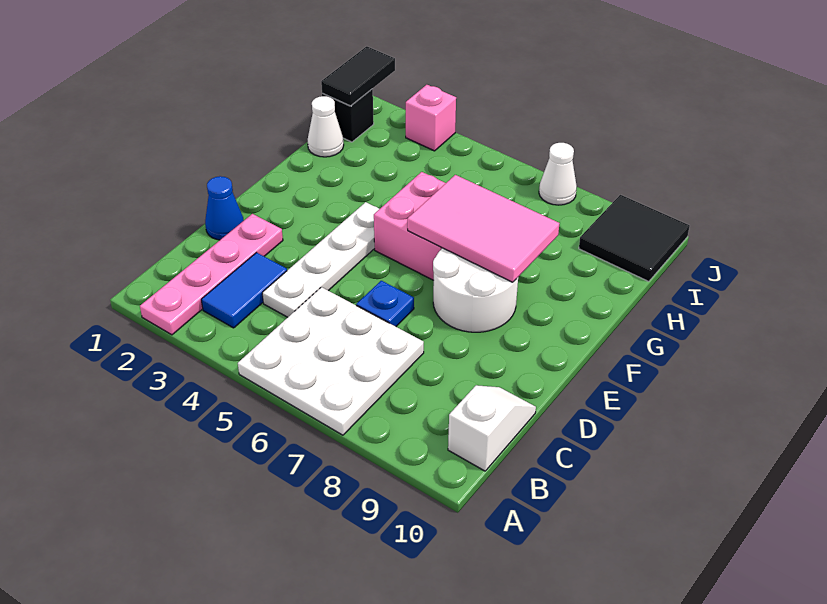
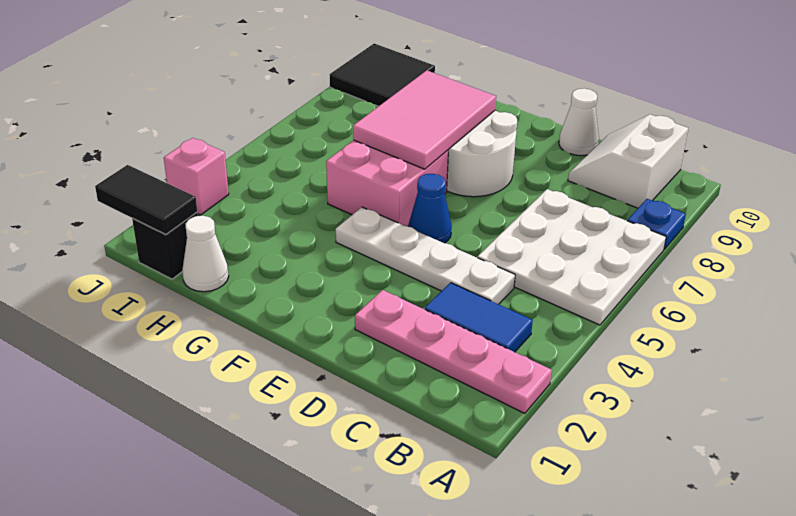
white slope B10:C10 level 1 top B -> white slope B9:C10 level 1 top B
blue cone D1 level 1 -> blue cone E5 level 1
blue plate D6 level 1 -> blue plate A8 level 1
white cone J7 level 1 -> white cone D10 level 1

